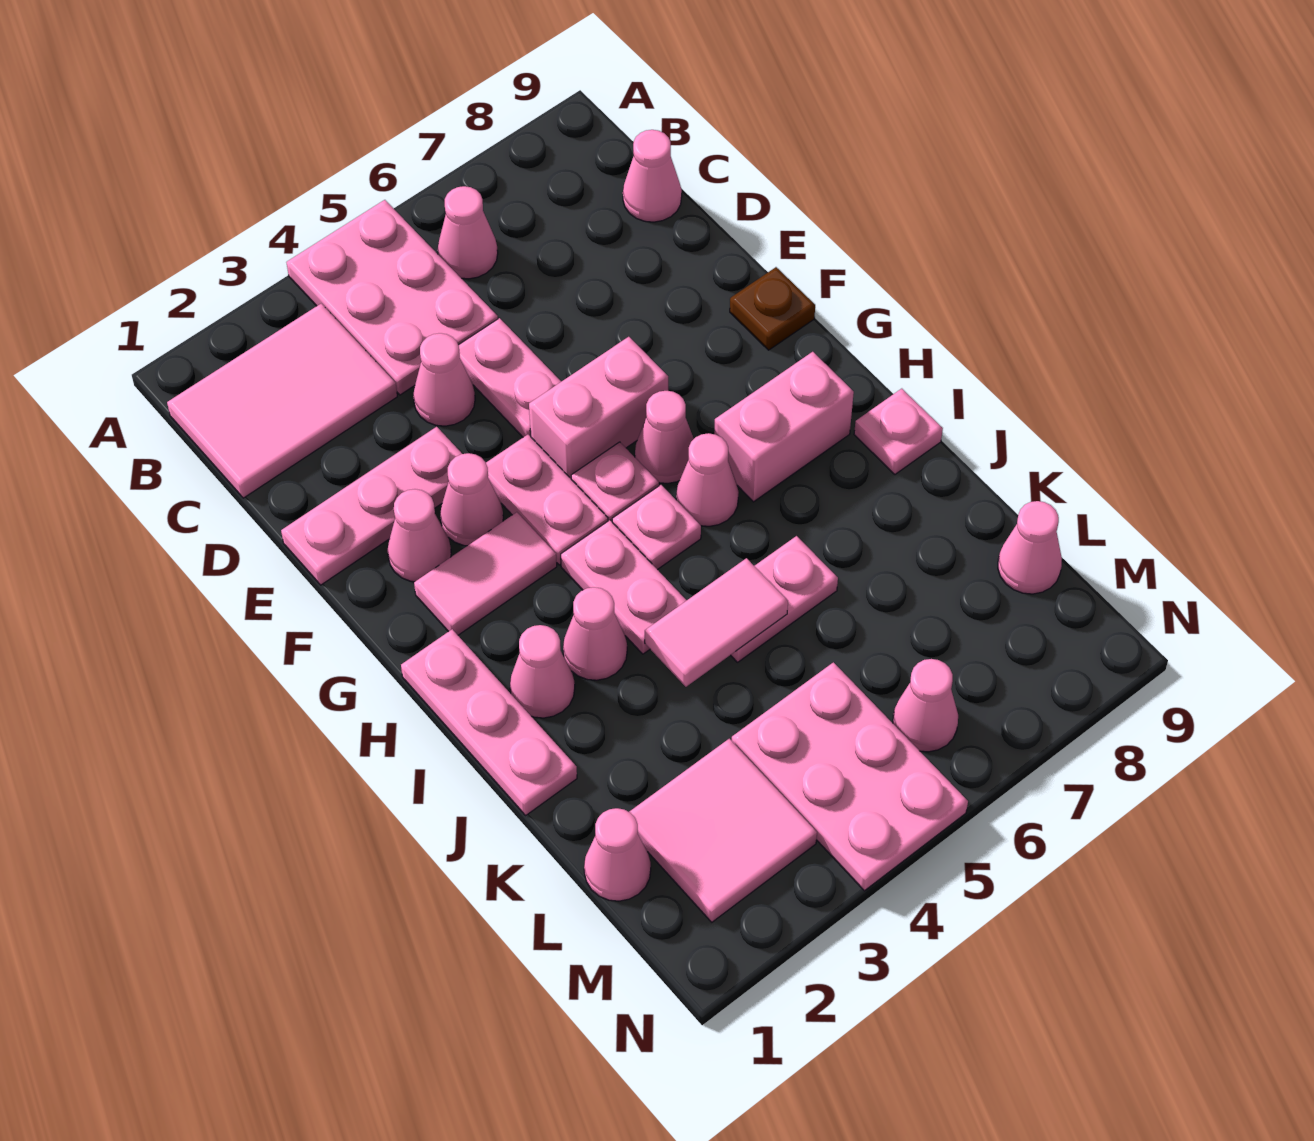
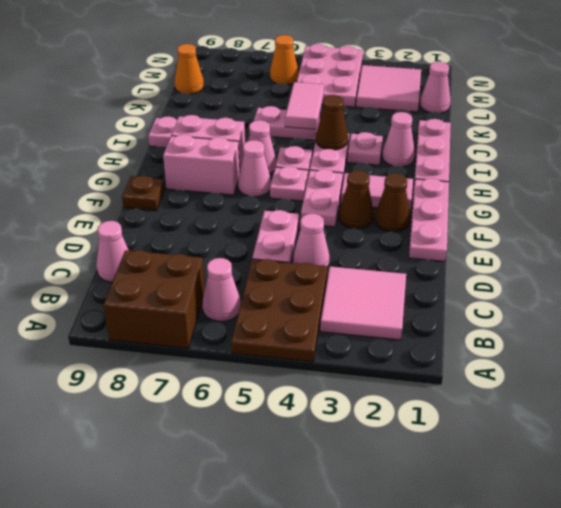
pink plate A4:C5 level 1 -> brown plate A4:C5 level 1
none -> brown brick A7:B8 level 1
pink tile B1:C3 level 1 -> pink tile B2:C3 level 1
pink plate E1:E3 level 1 -> pink plate E1:G1 level 1
pink cone F2 level 1 -> brown cone F2 level 1
pink cone F3 level 1 -> brown cone F3 level 1
pink brick F5:F6 level 1 -> pink brick G7:G8 level 1
pink cone I3 level 1 -> pink plate I3 level 1
none -> brown cone I4 level 2
pink tile J4:J5 level 2 -> pink tile J5:K5 level 2
pink cone L9 level 1 -> orange cone L9 level 1
pink cone M6 level 1 -> orange cone M6 level 1

